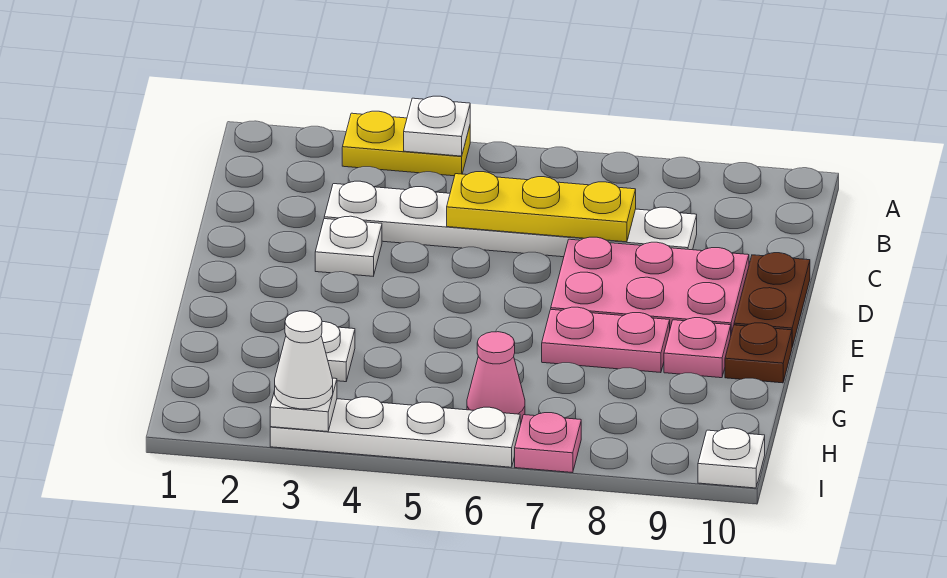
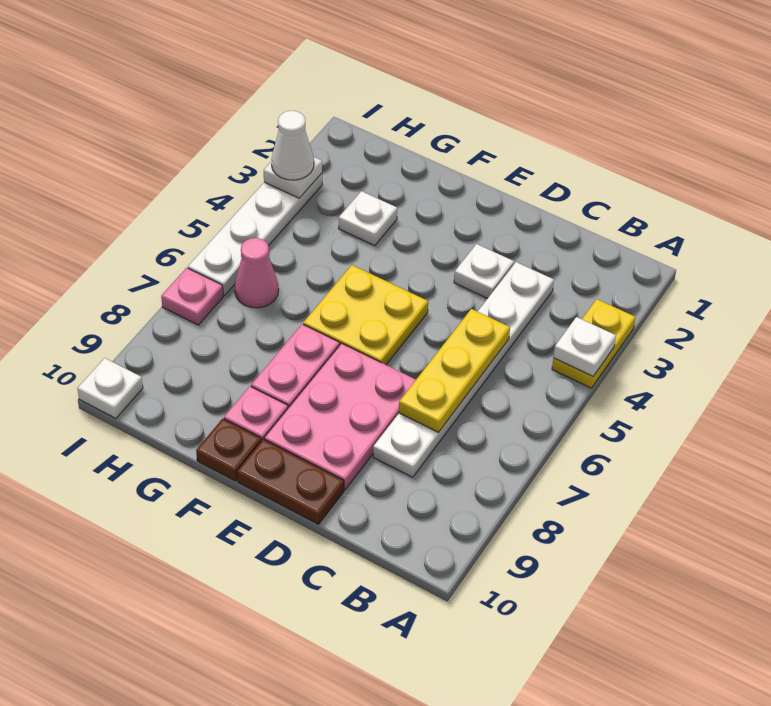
none -> yellow plate E5:F6 level 1

